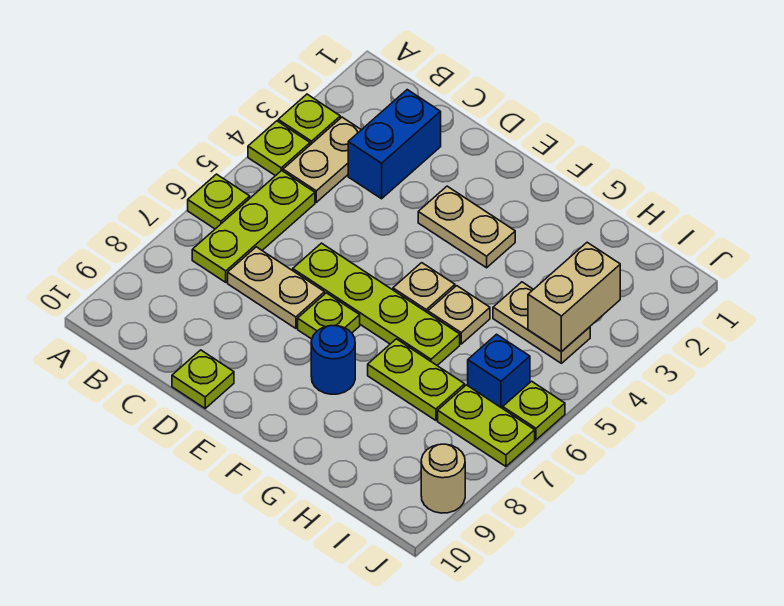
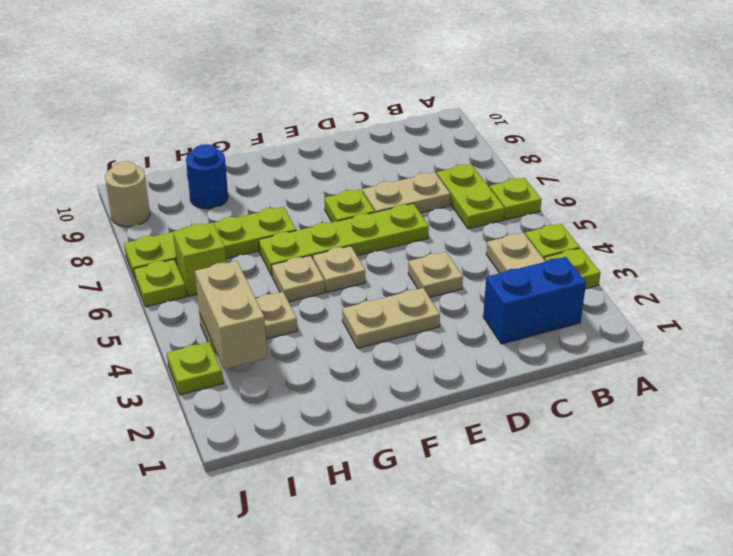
lime plate B5:B7 level 1 -> lime plate B6:B7 level 1
blue brick C2:C3 level 1 -> blue brick B2:C2 level 1
none -> tan plate D4 level 1
lime plate D10 level 1 -> lime plate J3 level 1
blue round brick F8 level 1 -> blue round brick H9 level 1
blue brick I6 level 1 -> lime brick I6 level 1

